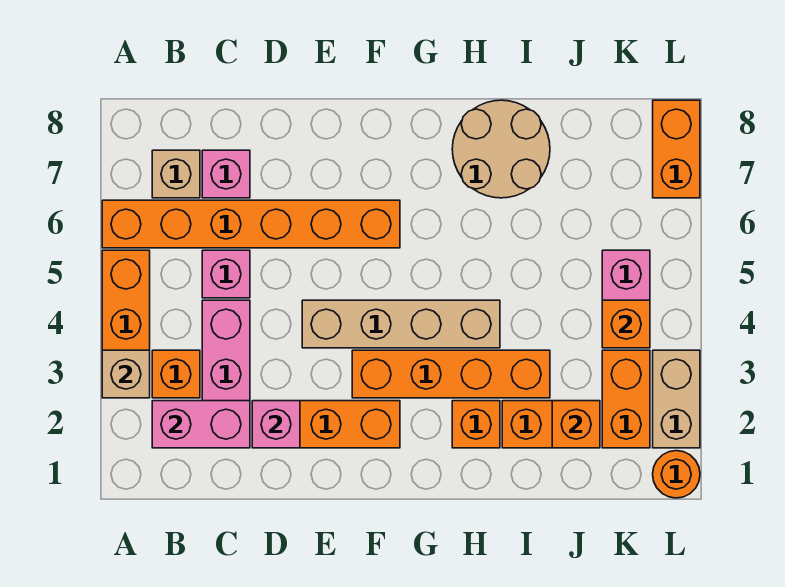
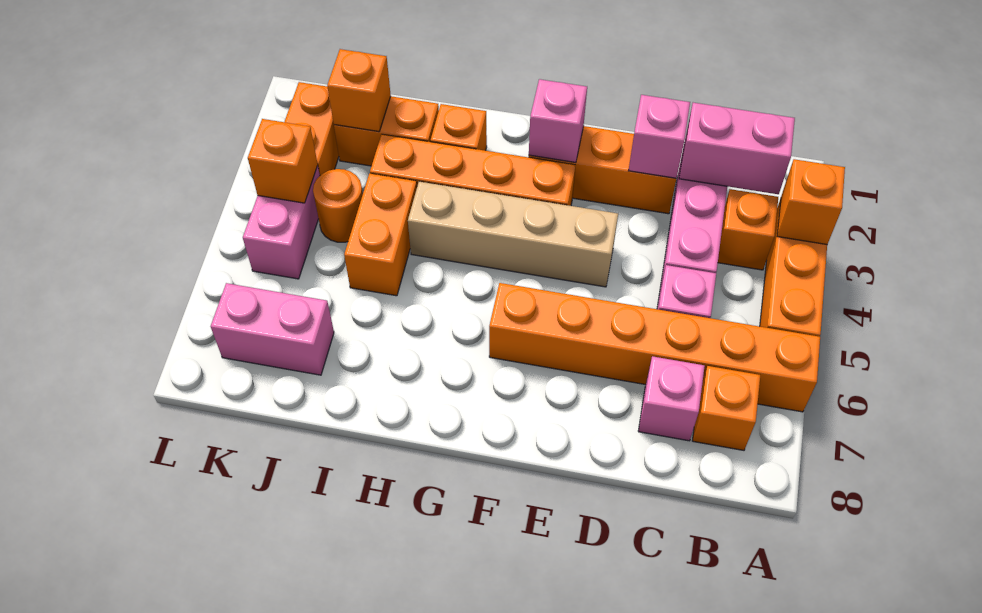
tan brick A3 level 2 -> orange brick A3 level 2
tan brick B7 level 1 -> orange brick B7 level 1
none -> pink brick F2 level 2
tan round brick H7:I8 level 1 -> none
none -> pink brick J7:K7 level 1
orange round brick L1 level 1 -> orange round brick J4 level 1
tan brick L2:L3 level 1 -> none
orange brick L7:L8 level 1 -> orange brick I4:I5 level 1

